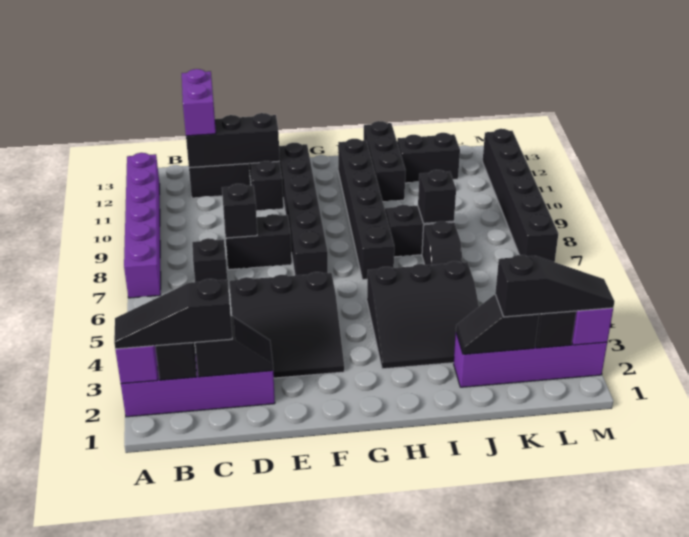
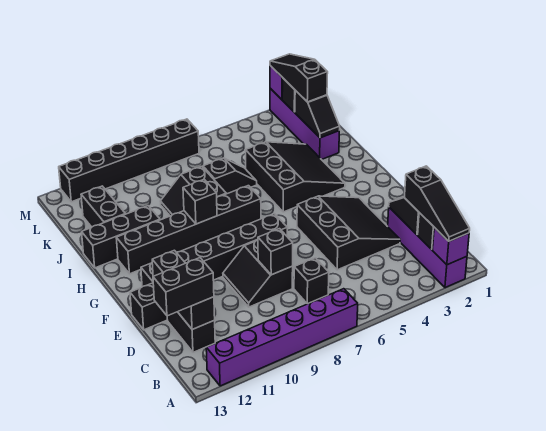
purple brick C12:C13 level 3 -> black brick C12:C13 level 3
black brick J8 level 2 -> black brick H9 level 2

